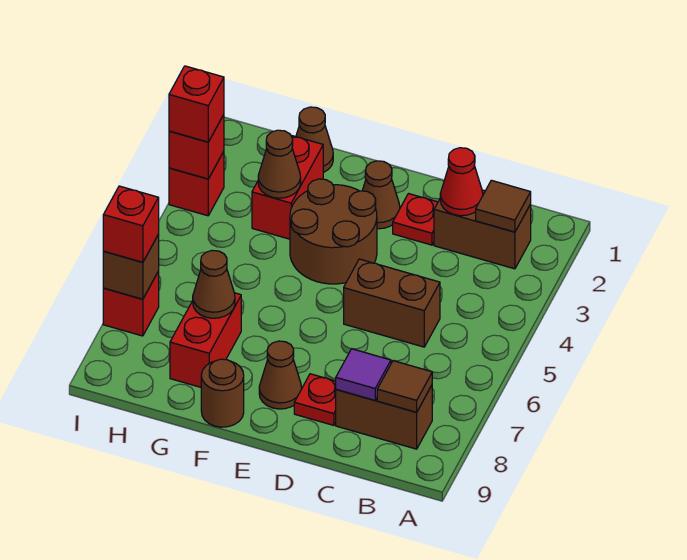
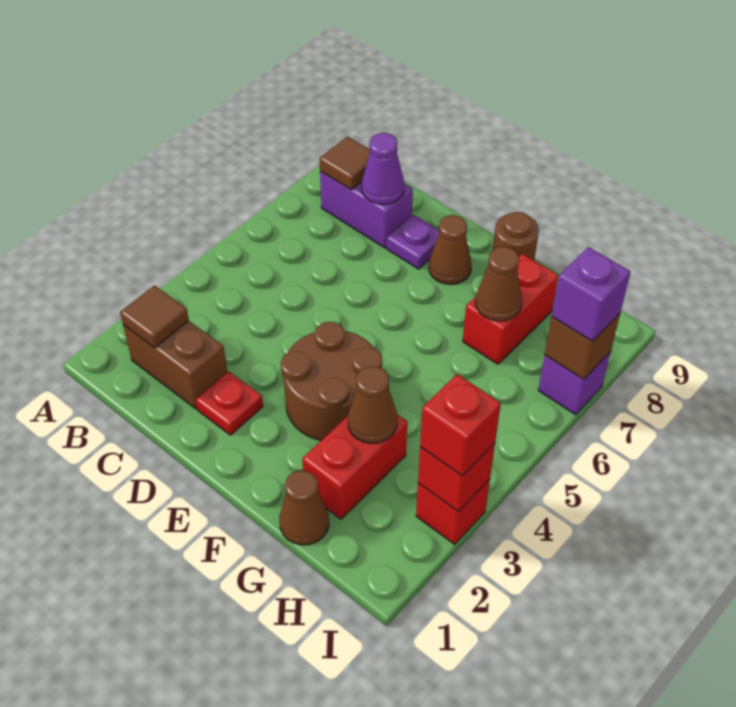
brown brick B8:C8 level 1 -> purple brick B8:C8 level 1
red cone C2 level 2 -> none
brown brick C5:D5 level 1 -> none
purple tile C8 level 2 -> purple cone C8 level 2
red plate D8 level 1 -> purple plate D8 level 1
brown cone E2 level 1 -> none
red brick I7 level 1 -> purple brick I7 level 1
red brick I7 level 3 -> purple brick I7 level 3

